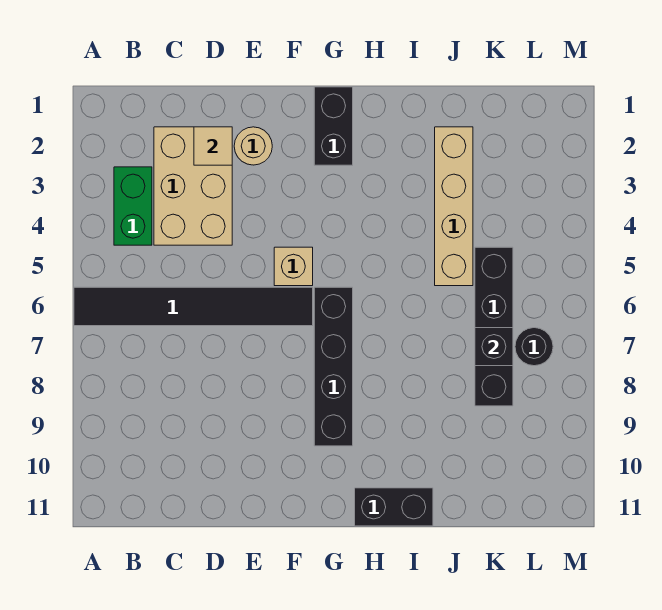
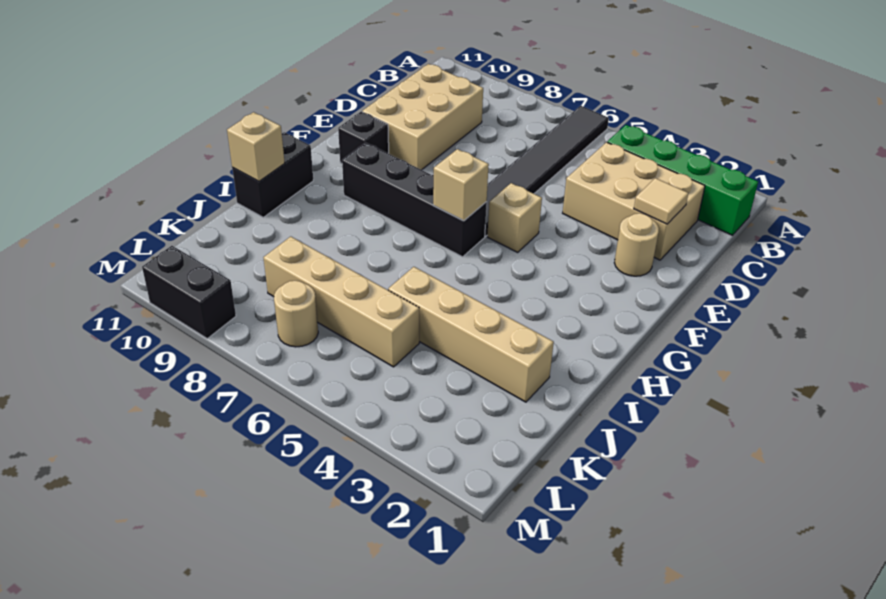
green brick B3:B4 level 1 -> green brick B1:B4 level 1
none -> tan brick C9:E10 level 1
black brick G1:G2 level 1 -> black brick M9:M10 level 1
none -> tan brick G6 level 2
none -> tan brick I11 level 2
black brick K5:K8 level 1 -> tan brick K5:K8 level 1
black brick K7 level 2 -> black brick F10 level 1
black round brick L7 level 1 -> tan round brick L7 level 1

